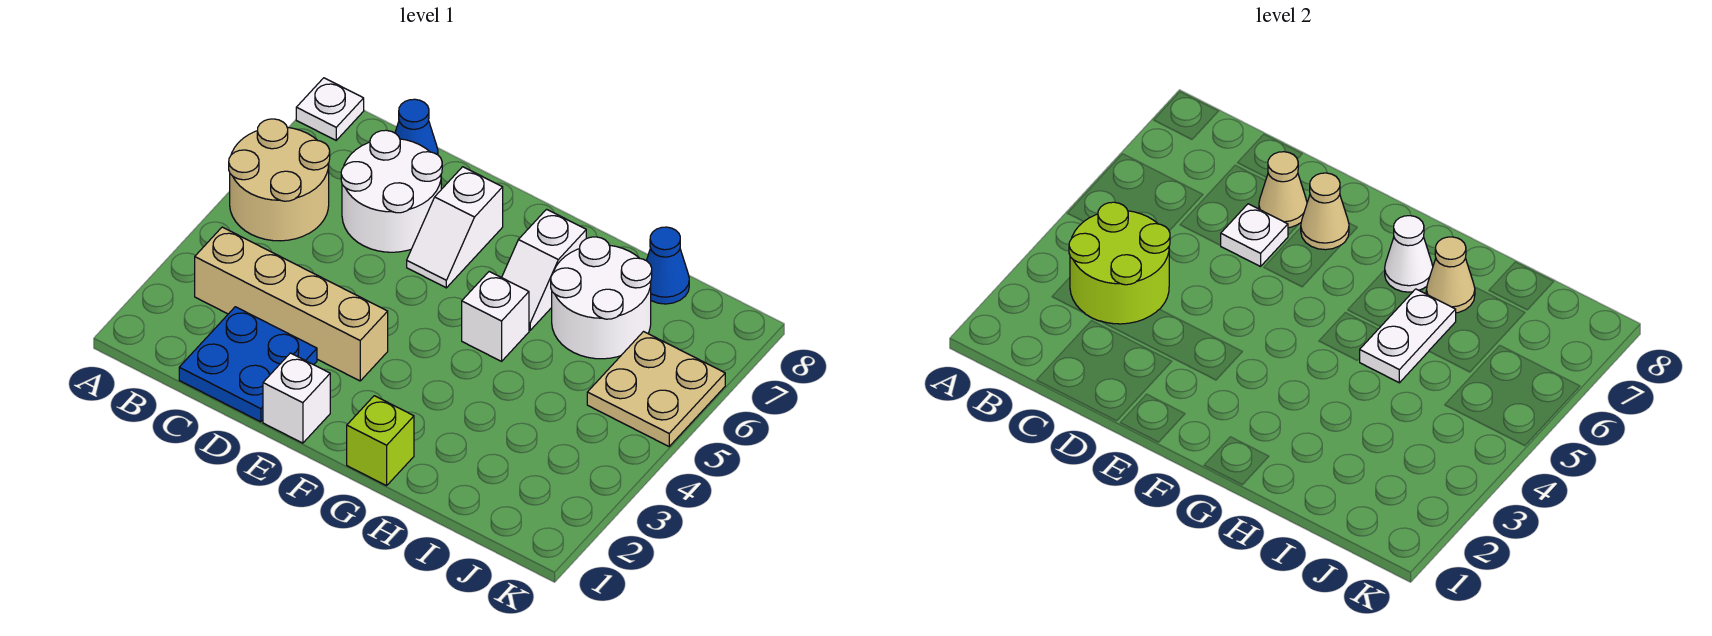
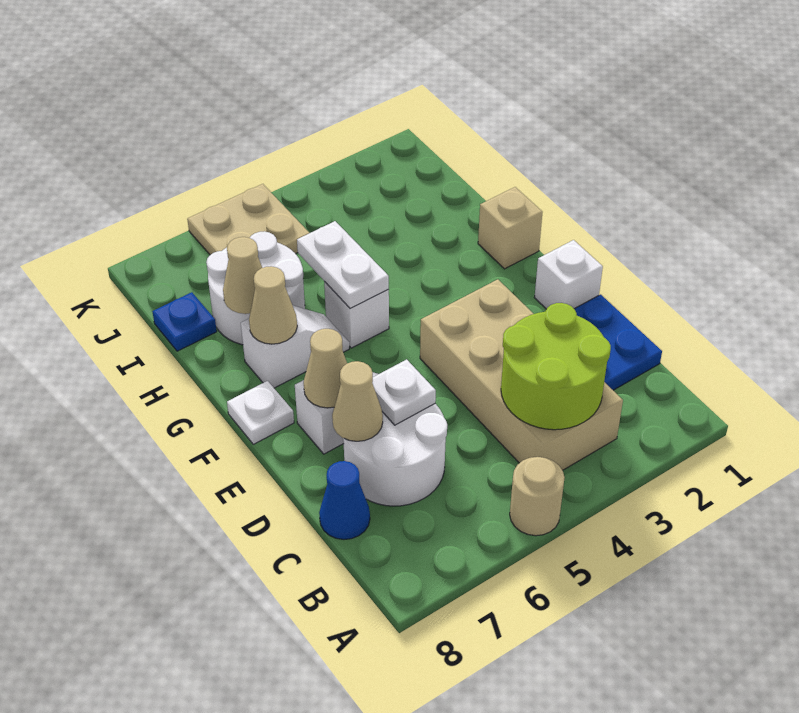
tan round brick A5:B6 level 1 -> tan round brick A5 level 1
white plate A8 level 1 -> white plate F8 level 1
tan brick B3:E3 level 1 -> tan brick B3:E4 level 1
lime brick G1 level 1 -> tan brick G1 level 1
white cone G7 level 2 -> tan cone G7 level 2
white plate H5:H6 level 2 -> white plate G5:H5 level 2
blue cone I8 level 1 -> blue plate I8 level 1

